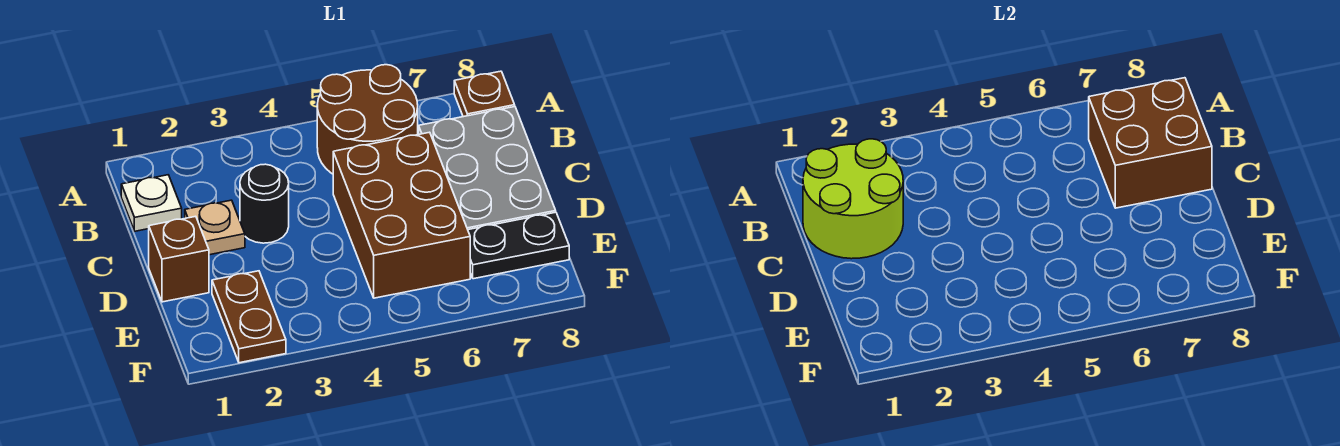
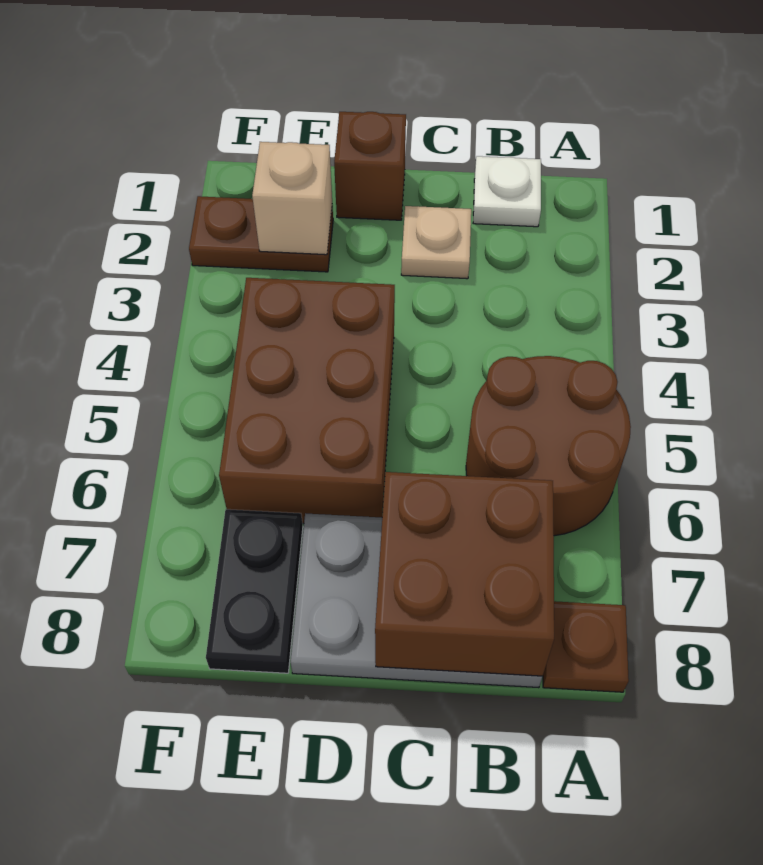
lime round brick B1:C2 level 2 -> none
black round brick C3 level 1 -> none
brown brick C5:E6 level 1 -> brown brick D4:E6 level 1
none -> tan brick E2 level 2

